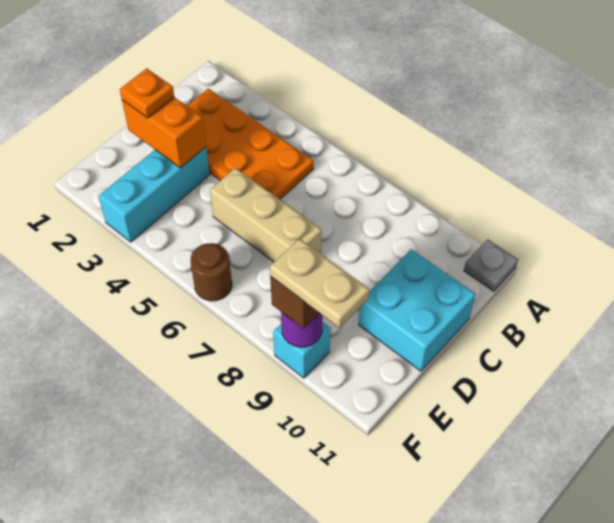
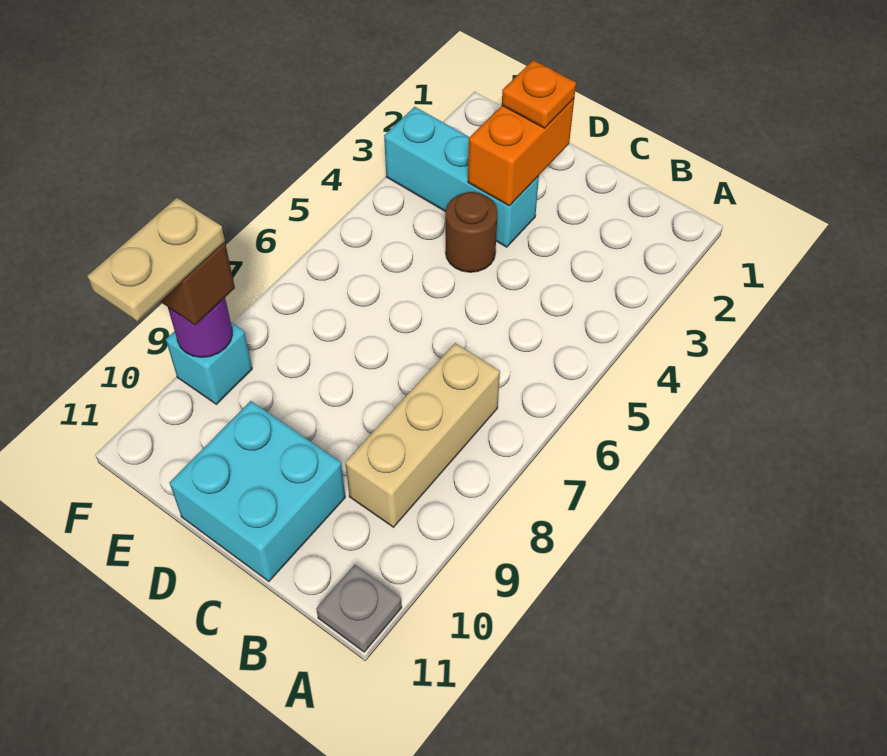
orange plate B2:C5 level 1 -> none
tan brick D5:D7 level 1 -> tan brick B7:B9 level 1
brown round brick F6 level 1 -> brown round brick D4 level 1

